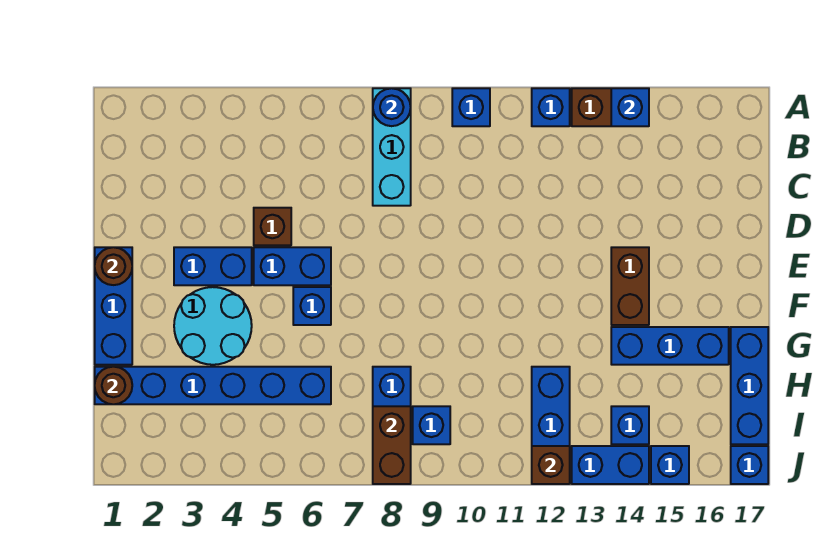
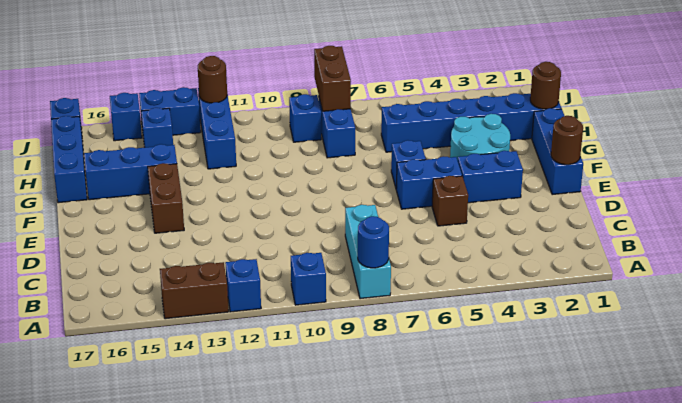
blue brick A14 level 2 -> none
brown brick J12 level 2 -> brown round brick J12 level 2

